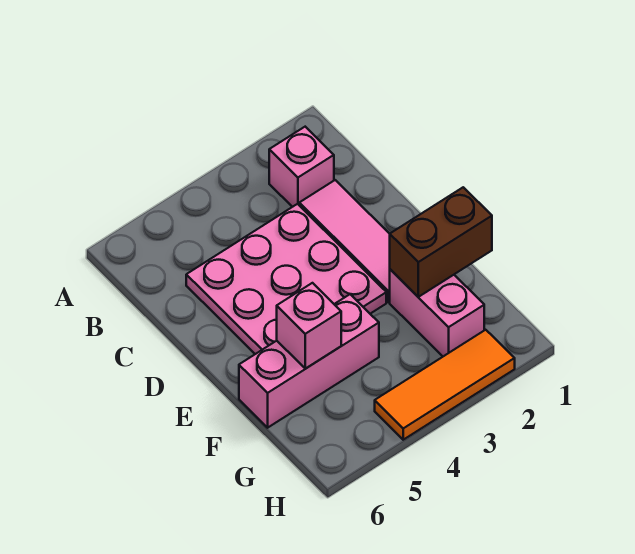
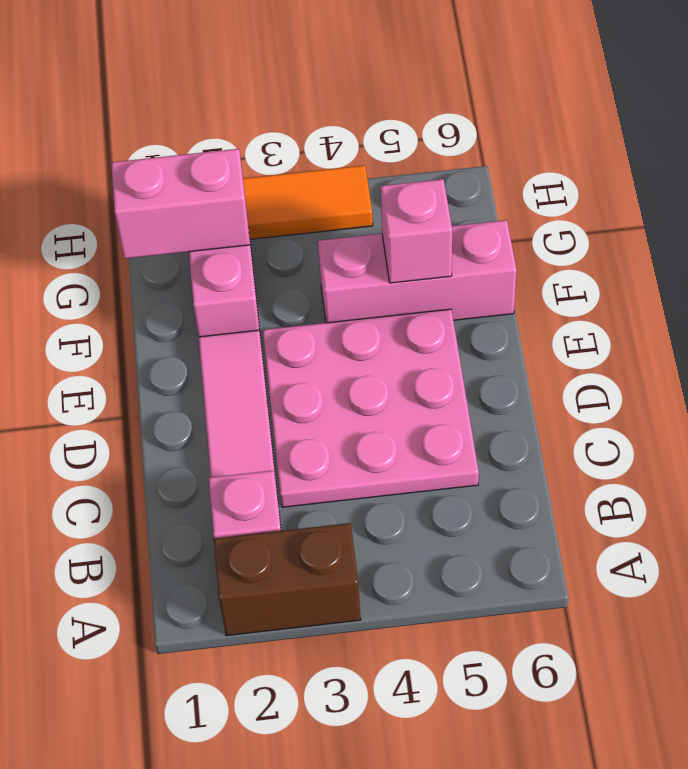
brown brick F1:F2 level 2 -> brown brick A2:A3 level 1
none -> pink brick G1:G2 level 2

